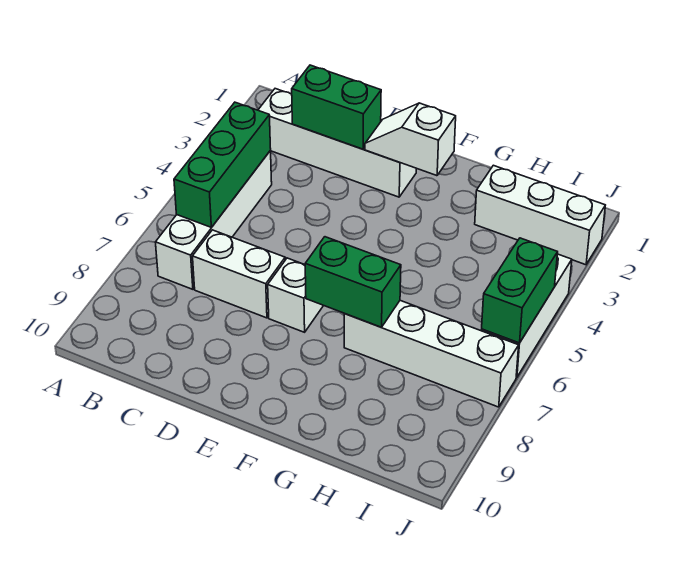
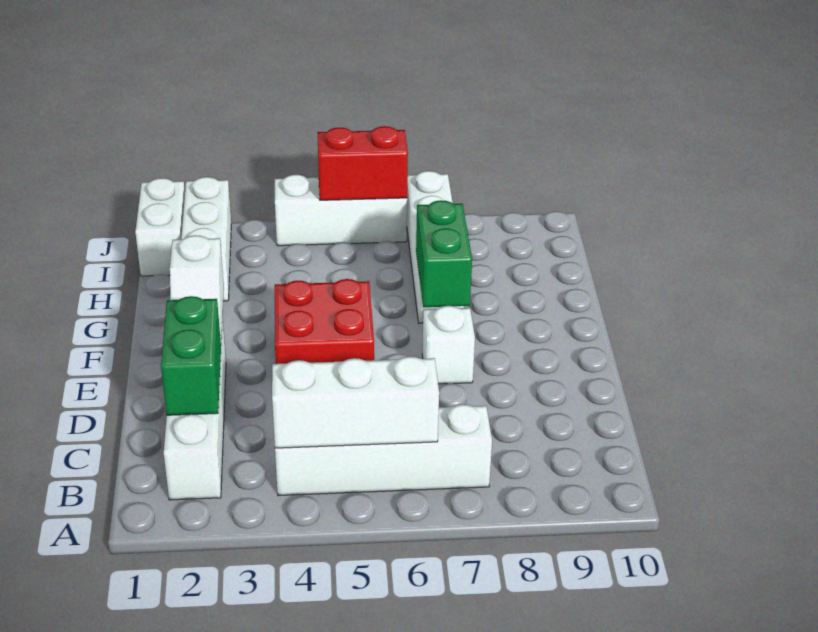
green brick B4:B6 level 2 -> white brick B4:B6 level 2
white brick C7:D7 level 1 -> white brick I1:J1 level 1
none -> red brick E4:F5 level 1
green brick J5:J6 level 2 -> red brick J5:J6 level 2

